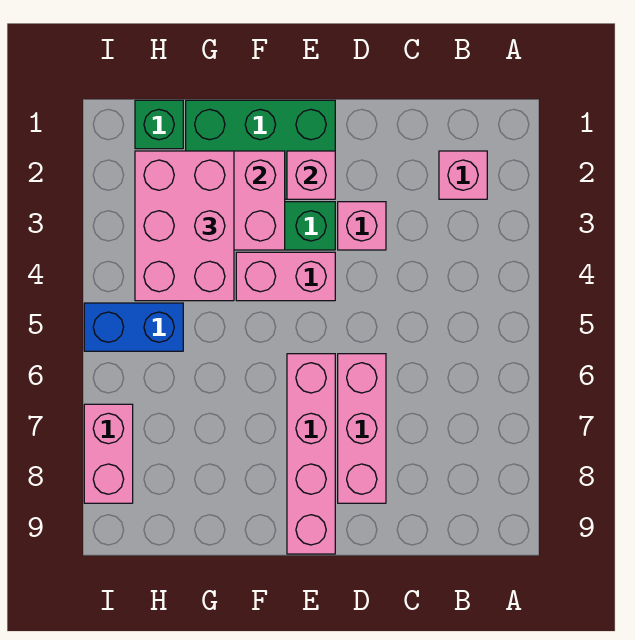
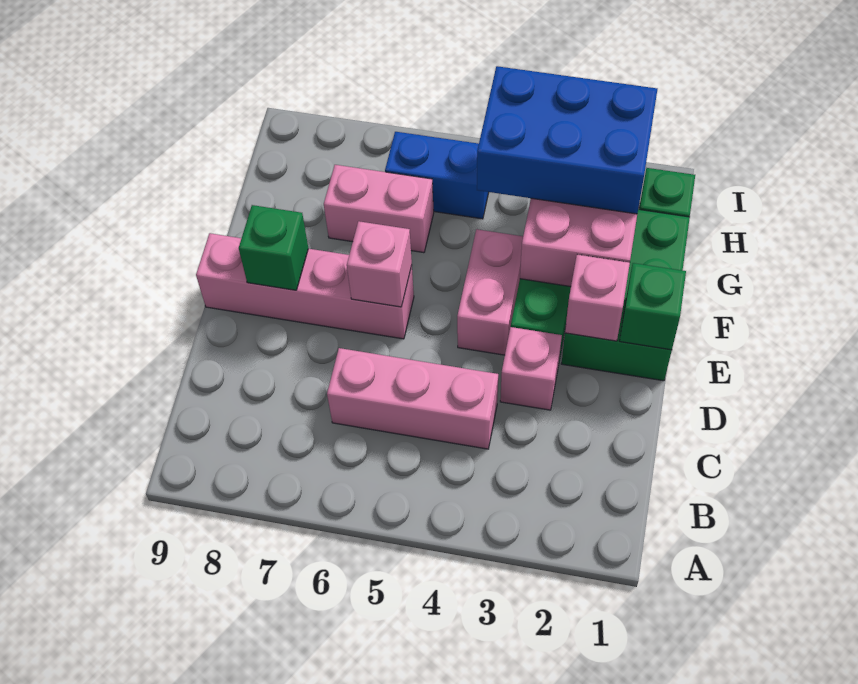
pink brick B2 level 1 -> pink brick E6 level 2
pink brick D6:D8 level 1 -> pink brick C4:C6 level 1
none -> green brick E1 level 2
none -> green brick E8 level 2
pink brick G2:H4 level 3 -> blue brick G2:H4 level 3
blue brick H5:I5 level 1 -> blue brick H5:H6 level 1
pink brick I7:I8 level 1 -> pink brick G6:G7 level 1

